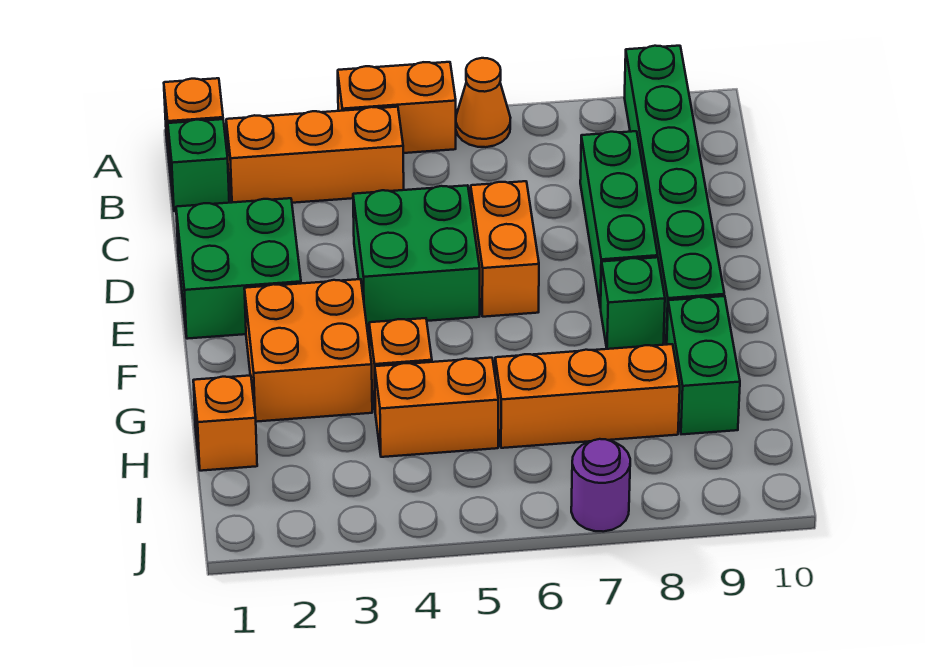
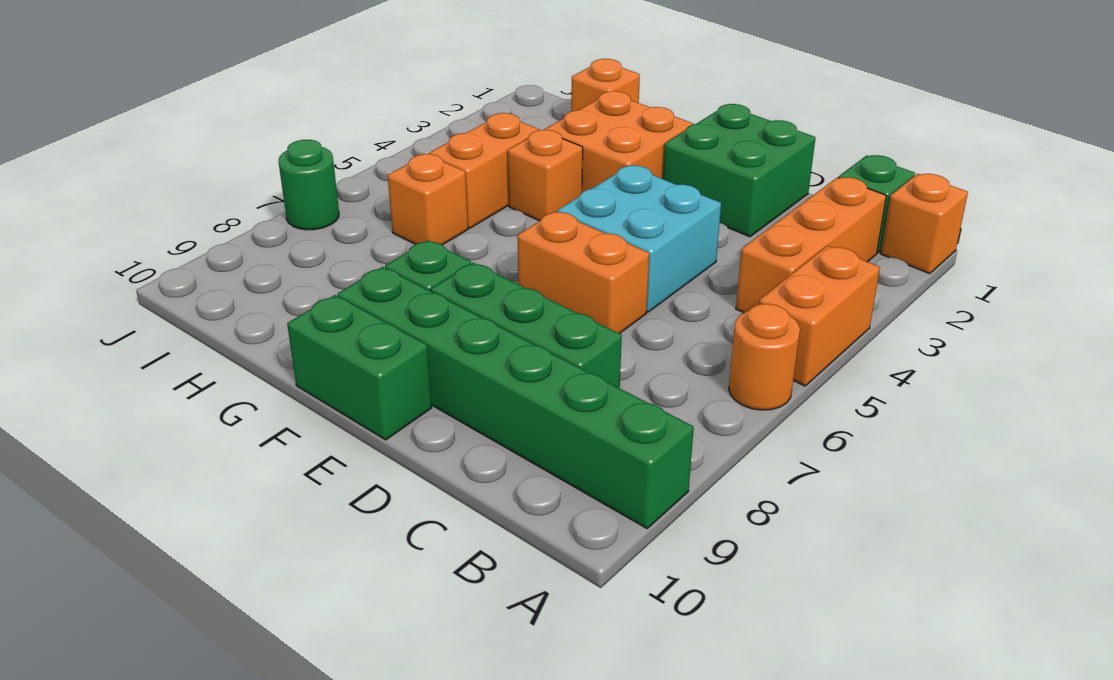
orange cone A6 level 1 -> orange round brick A6 level 1
green brick D4:E5 level 1 -> cyan brick D4:E5 level 1
green brick G9:H9 level 1 -> green brick E10:F10 level 1
orange brick H6:H8 level 1 -> orange brick H6 level 1
purple round brick J7 level 1 -> green round brick J7 level 1

